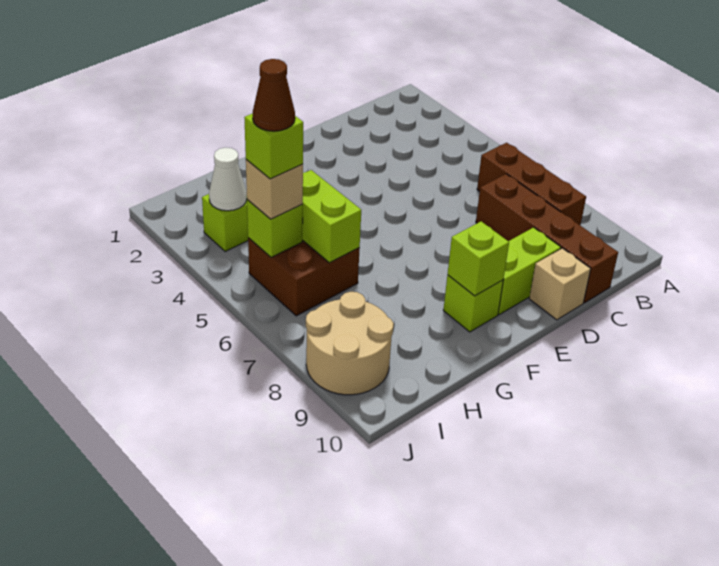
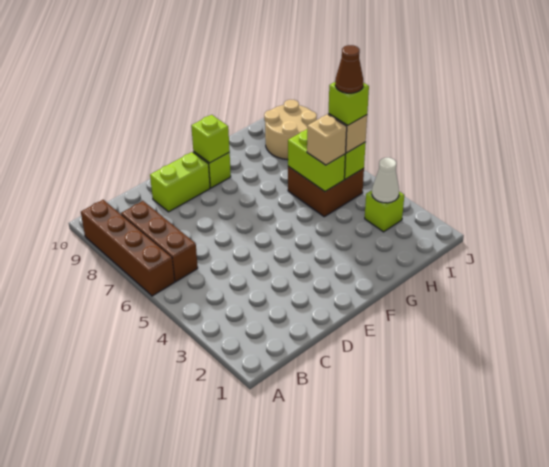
brown brick C7:C10 level 1 -> brown brick A6:A9 level 1
tan brick D10 level 1 -> tan brick H5 level 3

